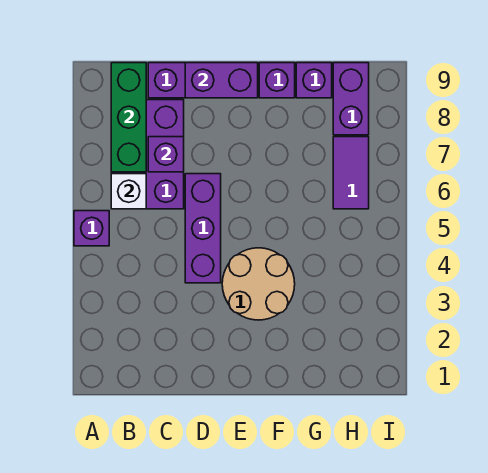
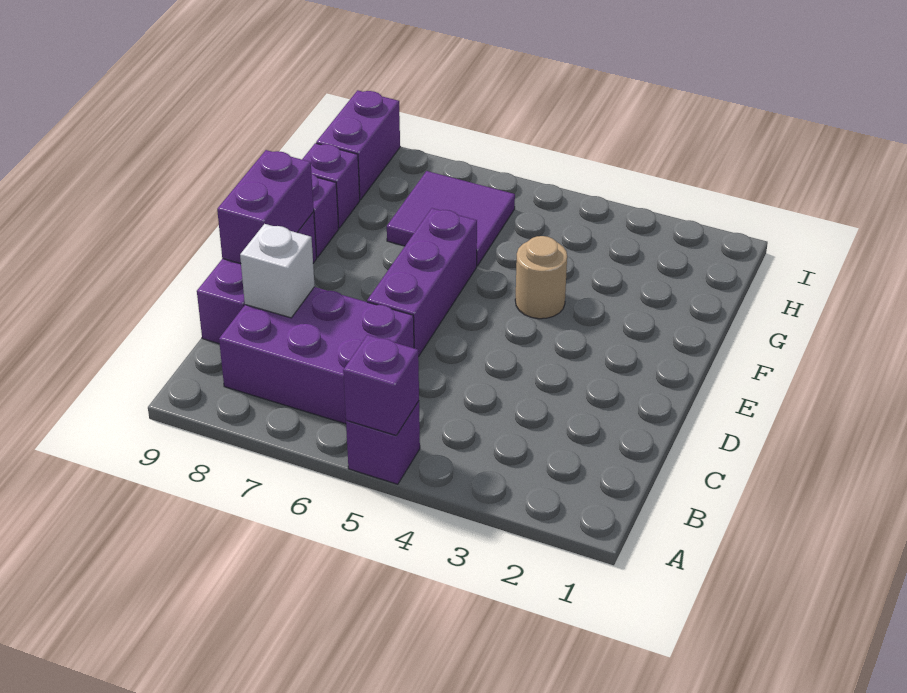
white brick B6 level 2 -> white brick C8 level 2
green brick B7:B9 level 2 -> none
purple brick C7 level 2 -> purple brick A5 level 2
purple brick D4:D6 level 1 -> purple brick D6:F6 level 1
tan round brick E3:F4 level 1 -> tan round brick F4 level 1
purple tile H6:H7 level 1 -> purple tile G6:H7 level 1
purple brick H8:H9 level 1 -> purple brick H9:I9 level 1

